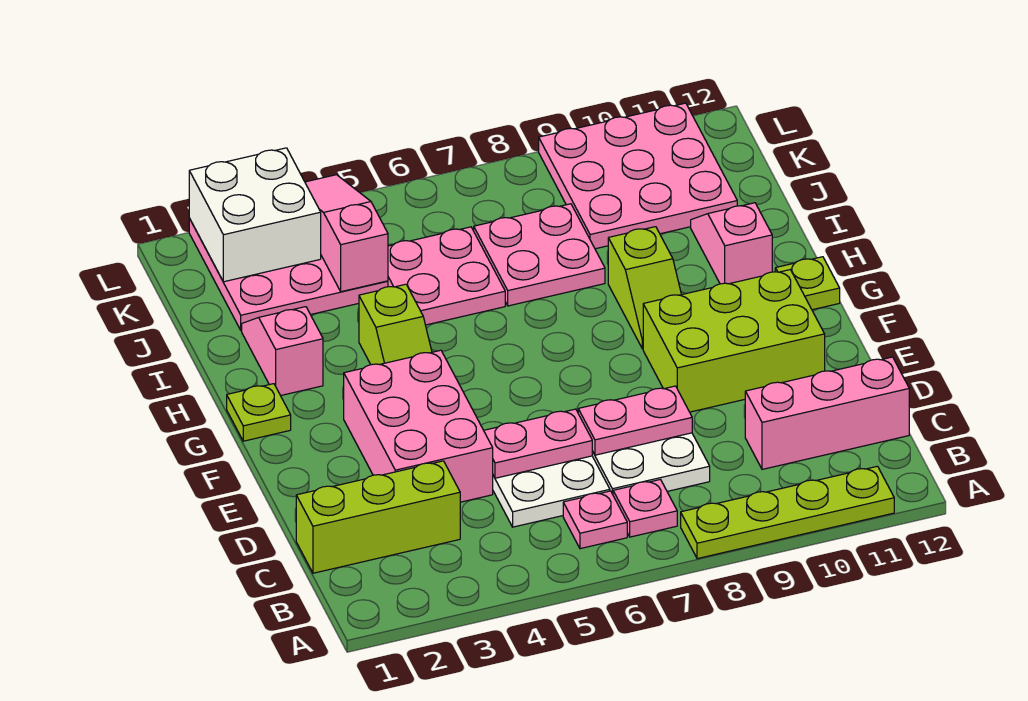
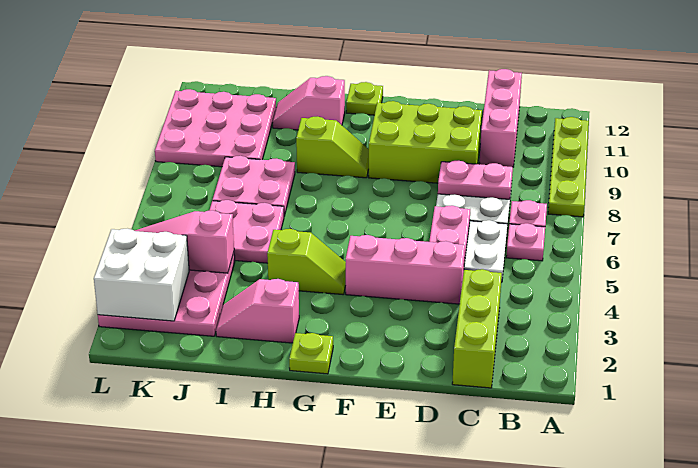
pink brick D3:F4 level 1 -> pink brick D4:F4 level 1
pink plate D7:D8 level 2 -> pink plate C8:D8 level 2
lime brick E9:F11 level 1 -> lime brick D9:F10 level 1

